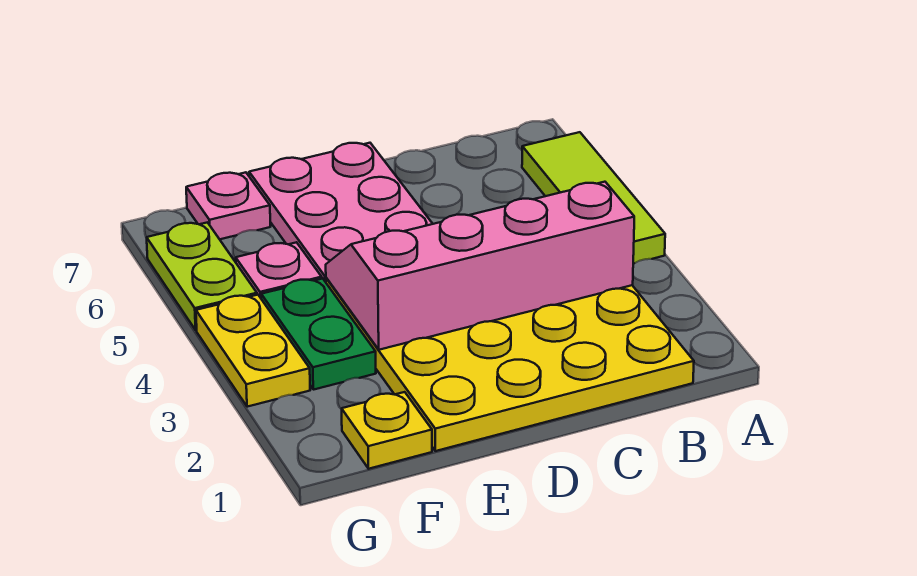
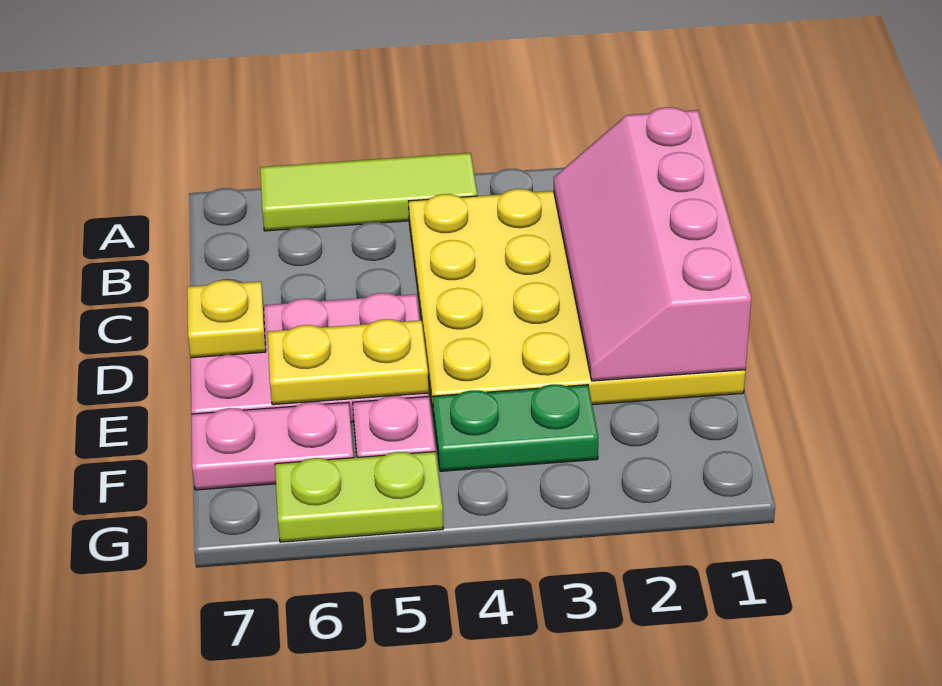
pink slope B3:E4 level 2 top 3 -> pink slope B1:E2 level 2 top 1
yellow plate F1 level 1 -> yellow plate D7 level 2
pink plate F7 level 1 -> pink plate F6:F7 level 1
yellow plate G3:G4 level 1 -> yellow plate E5:E6 level 2

